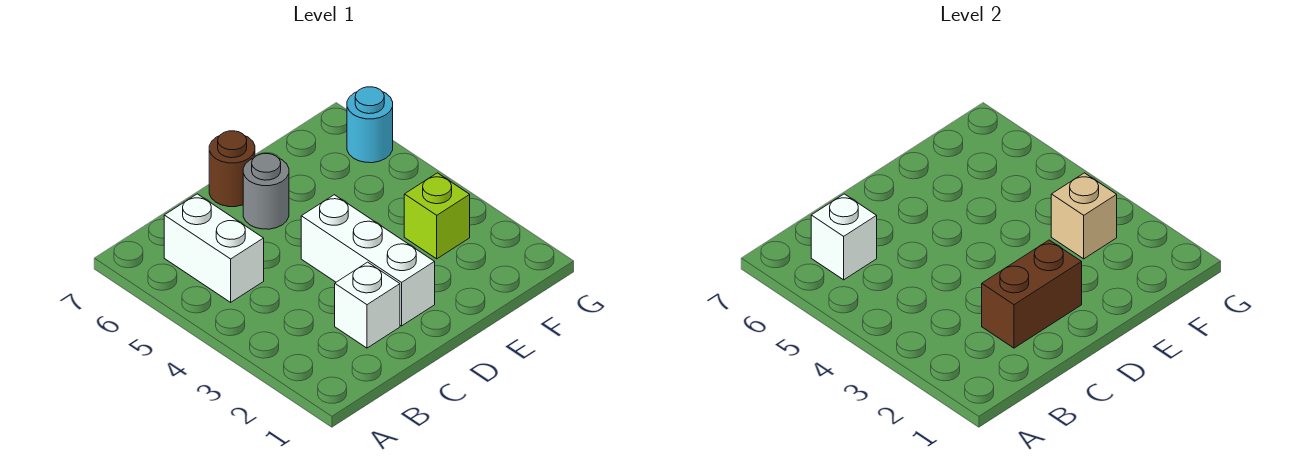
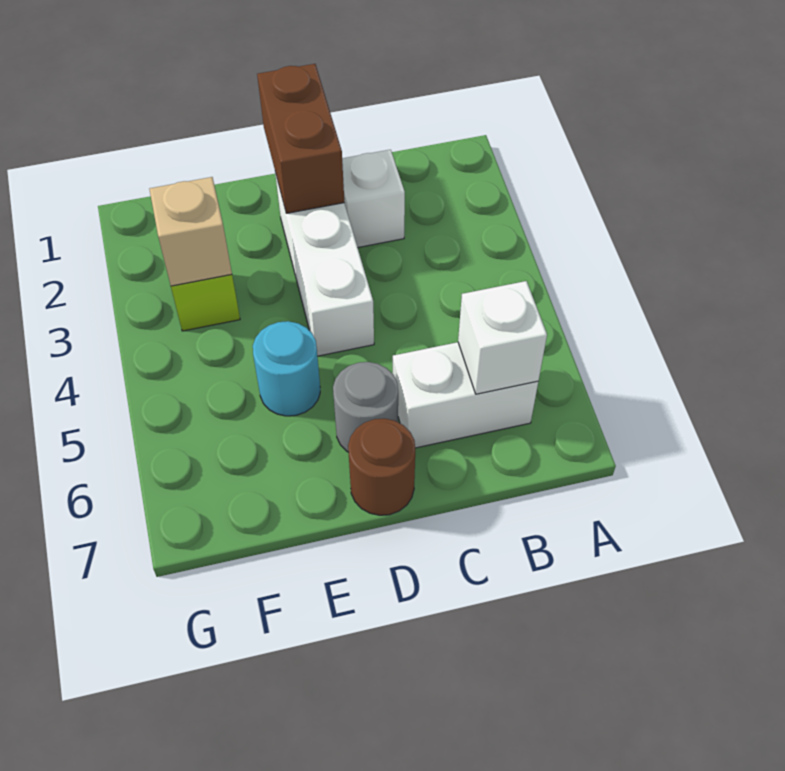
white brick B5:B6 level 1 -> white brick B6:C6 level 1
brown brick C2:D2 level 2 -> brown brick D1:D2 level 2
cyan round brick G6 level 1 -> cyan round brick E5 level 1

